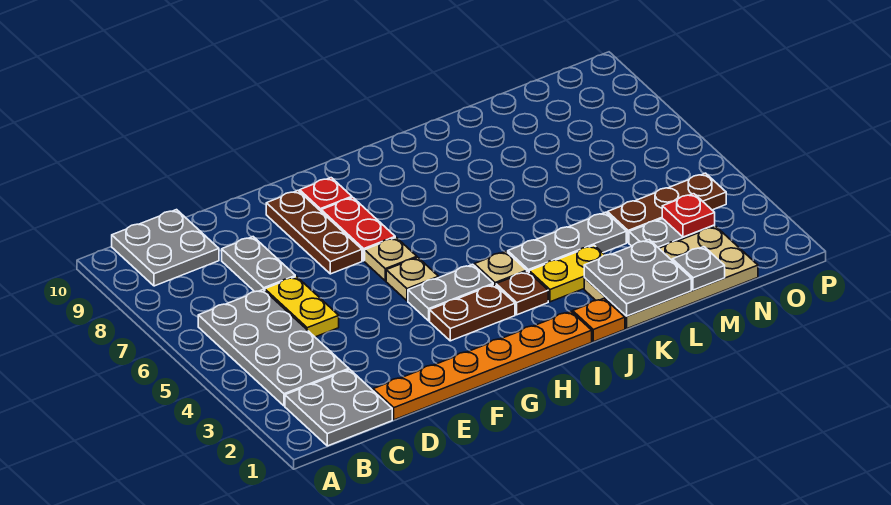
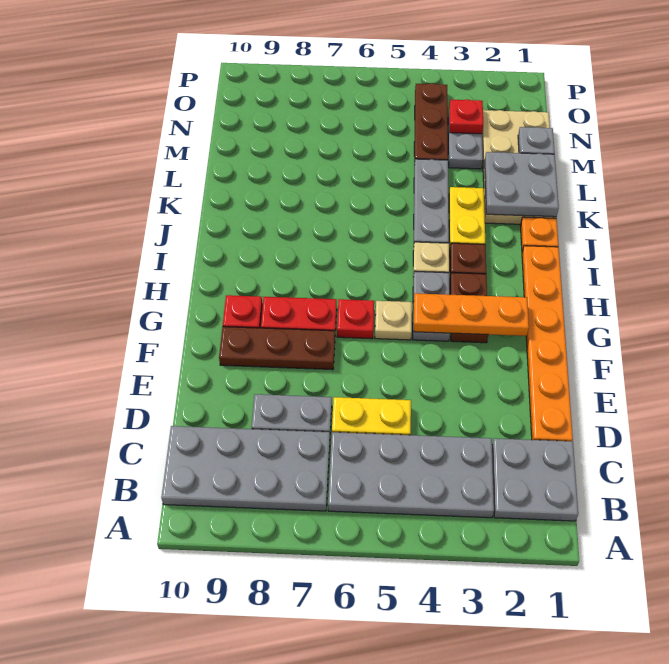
grey plate B9:C10 level 1 -> grey plate B7:C10 level 1
none -> orange plate G2:G4 level 2
tan plate G6 level 1 -> red plate G6 level 1

